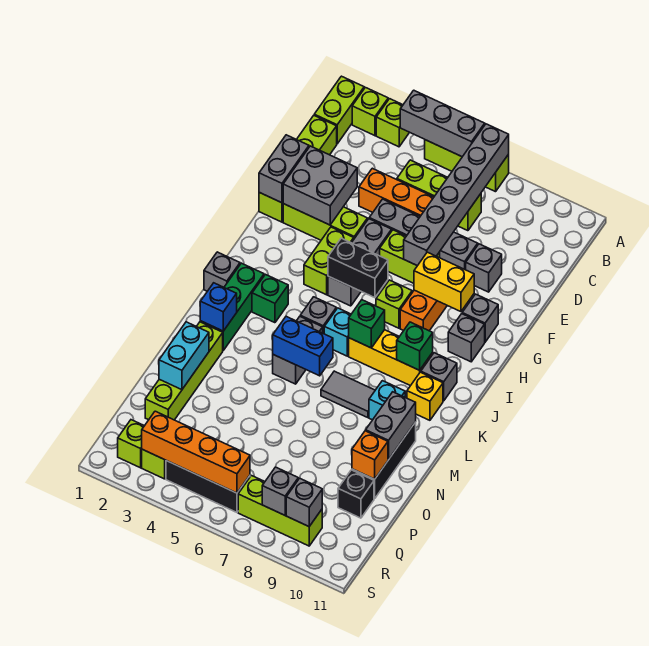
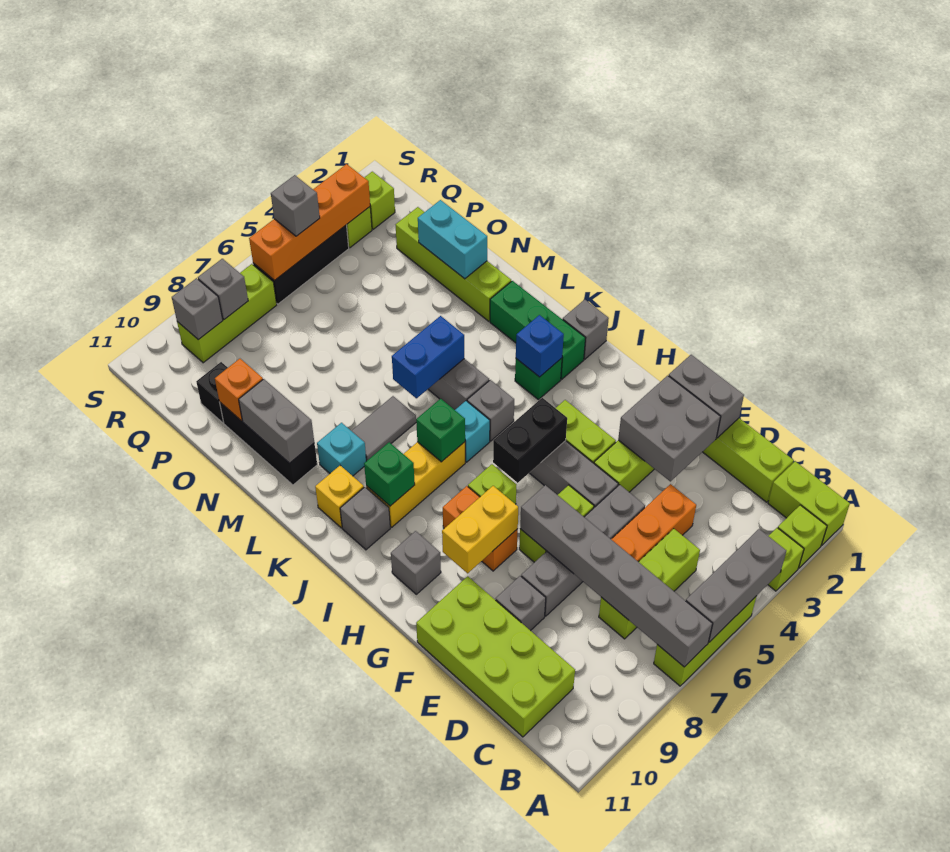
none -> lime brick C10:F11 level 1
grey brick G10 level 1 -> grey brick R5 level 3
blue brick L2 level 2 -> blue brick J3 level 2

